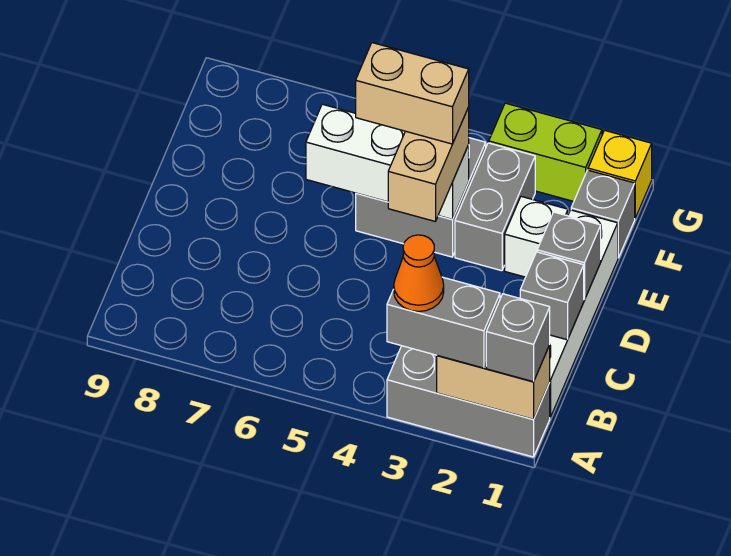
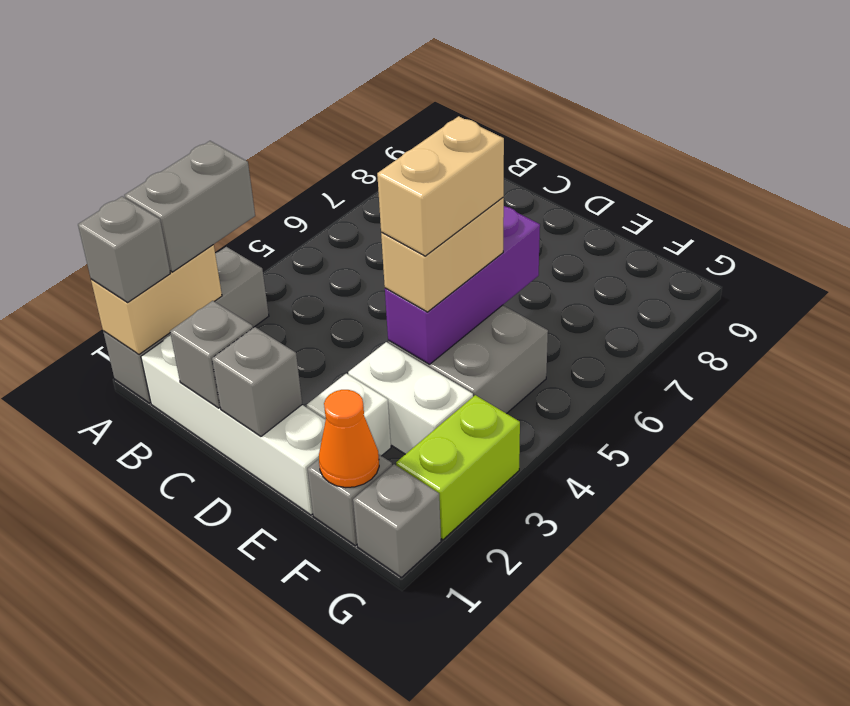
orange cone A3 level 4 -> orange cone F1 level 2
tan brick D4:E4 level 3 -> tan brick E4:E5 level 3
grey brick E3:F3 level 1 -> white brick E3:F3 level 1
white brick E4:E6 level 2 -> purple brick E4:E6 level 2
yellow brick G1 level 1 -> grey brick G1 level 1

